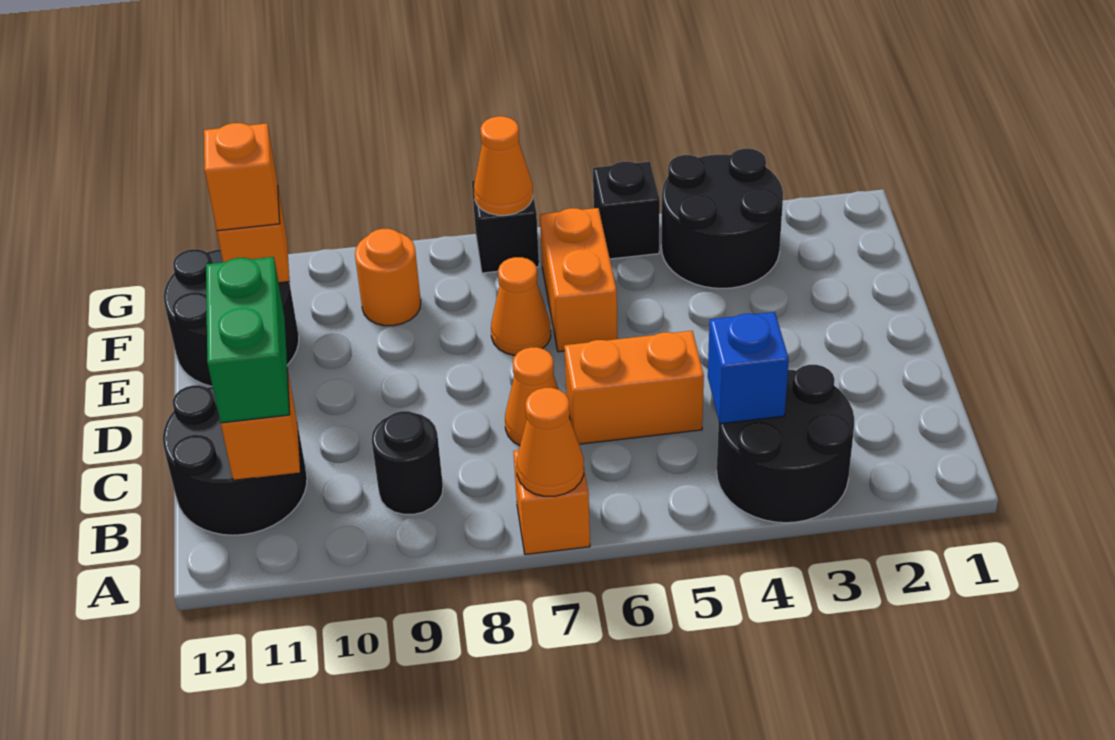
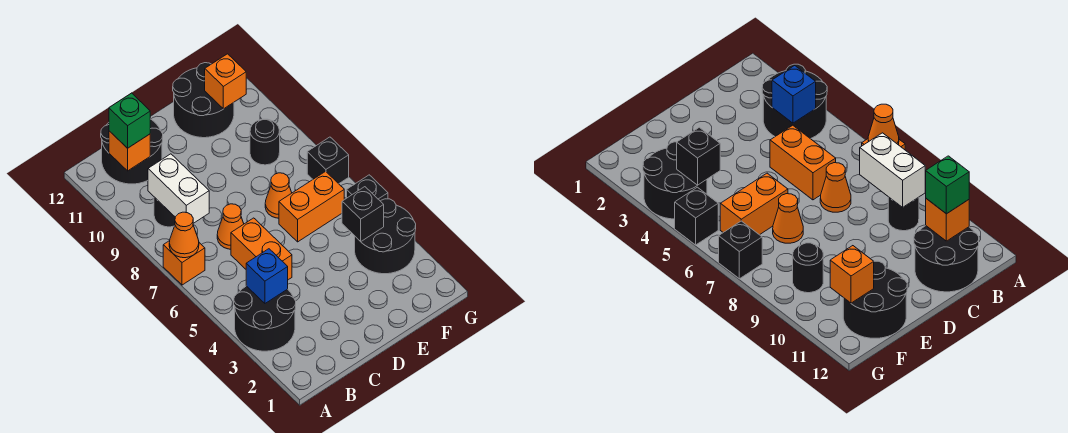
none -> white brick B8:B9 level 2
green brick B11:C11 level 3 -> green brick B11 level 3
none -> black brick F4 level 2
orange round brick F9 level 1 -> black round brick F9 level 1
orange brick F11 level 3 -> none
orange cone G7 level 2 -> none

